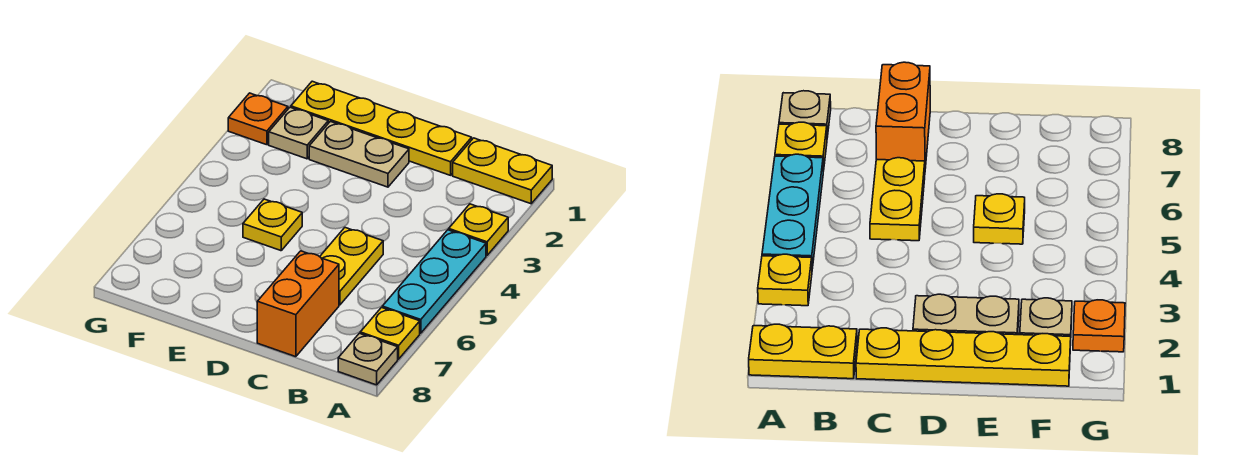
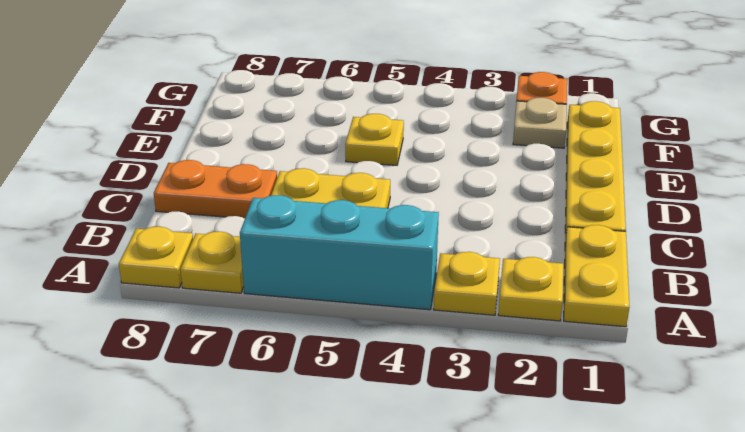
none -> yellow plate A2 level 1
cyan plate A4:A6 level 1 -> cyan brick A4:A6 level 1
tan plate A8 level 1 -> yellow plate A8 level 1
orange brick C7:C8 level 1 -> orange plate C7:C8 level 1
tan plate D2:E2 level 1 -> none

